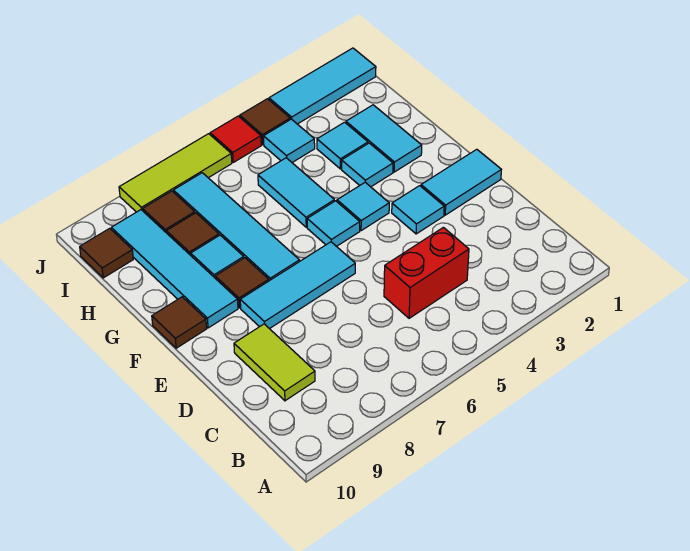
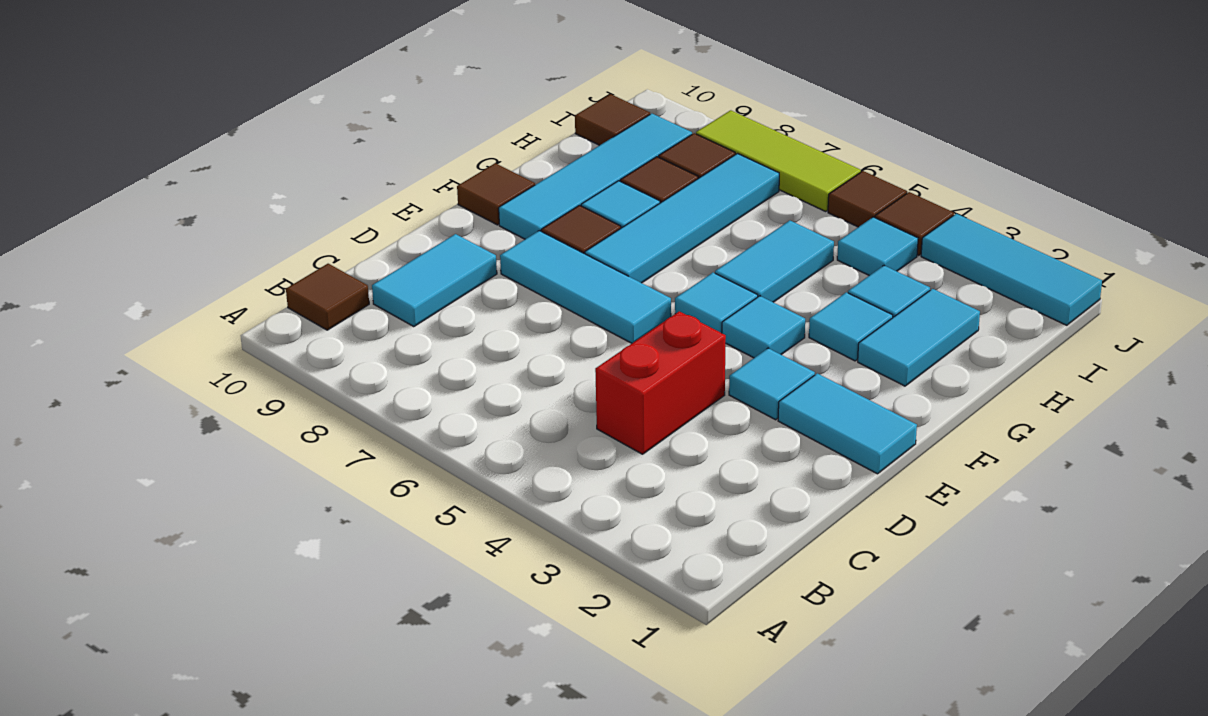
none -> brown tile B10 level 1
red brick C4:C5 level 1 -> red brick C4:D4 level 1
lime tile C9:D9 level 1 -> cyan tile C9:D9 level 1
red tile J5 level 1 -> brown tile J5 level 1

